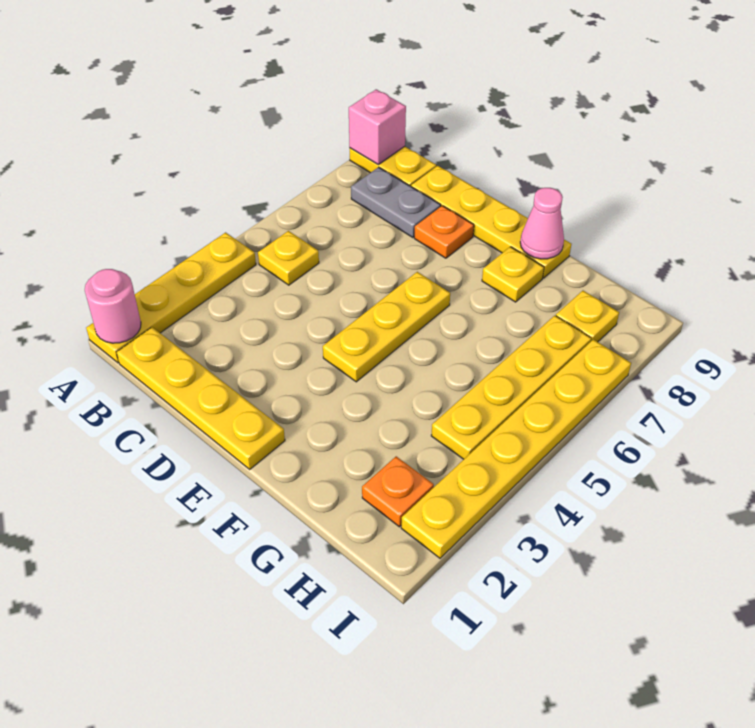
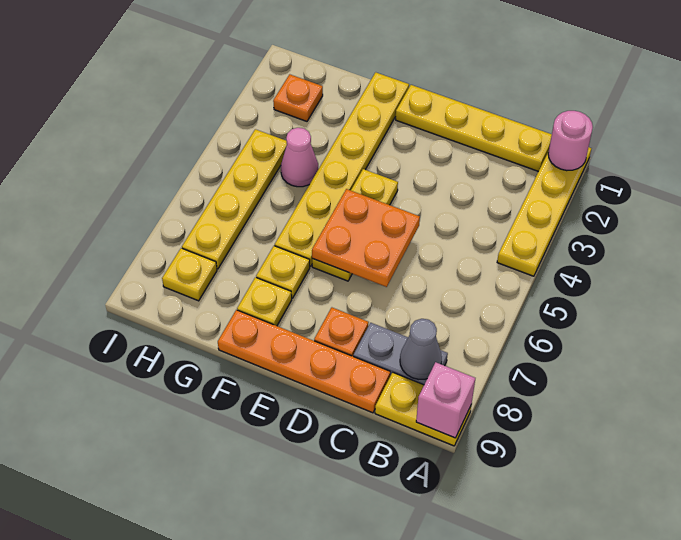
yellow plate B5 level 1 -> yellow plate F7 level 1
none -> grey cone B8 level 2
yellow plate C9:F9 level 1 -> orange plate C9:F9 level 1
none -> orange plate D5:E6 level 2
pink cone F9 level 2 -> pink cone G4 level 1
yellow plate I2:I7 level 1 -> yellow plate F1:F6 level 1

